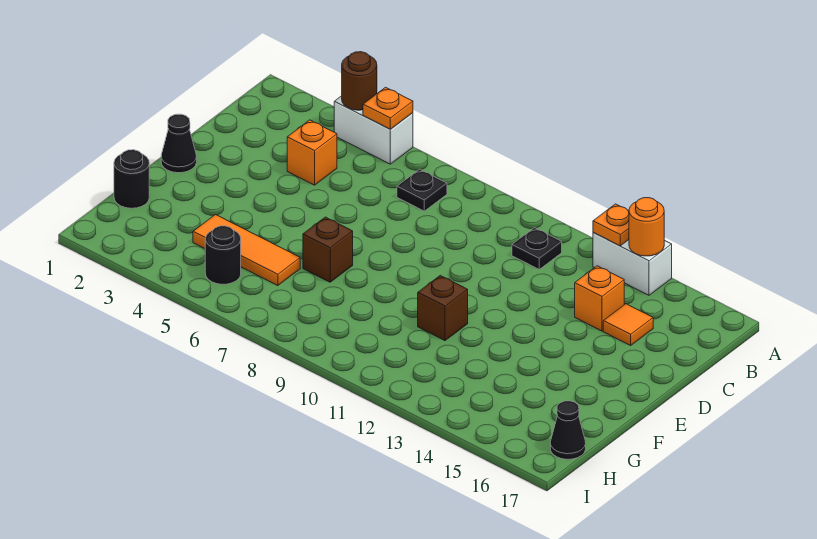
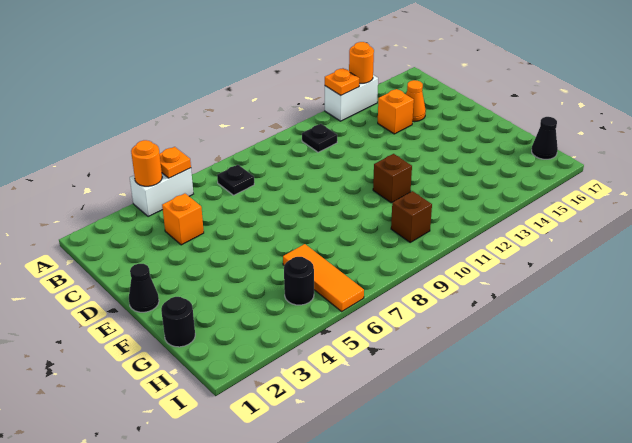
brown round brick A4 level 2 -> orange round brick A4 level 2
orange tile C15 level 1 -> orange cone C15 level 1
brown brick F7 level 1 -> brown brick H10 level 1
orange tile G4:G6 level 1 -> orange tile G6:I6 level 1

